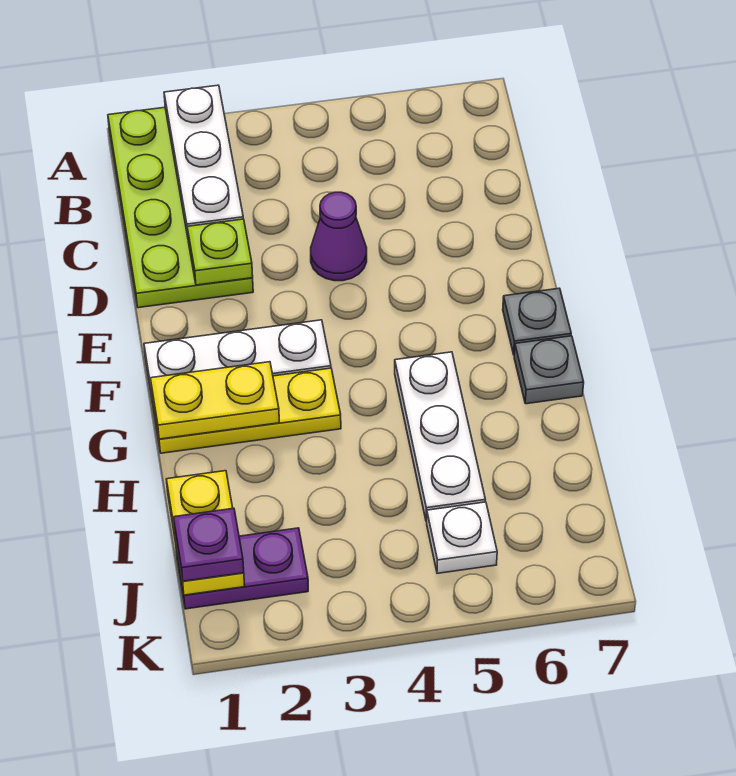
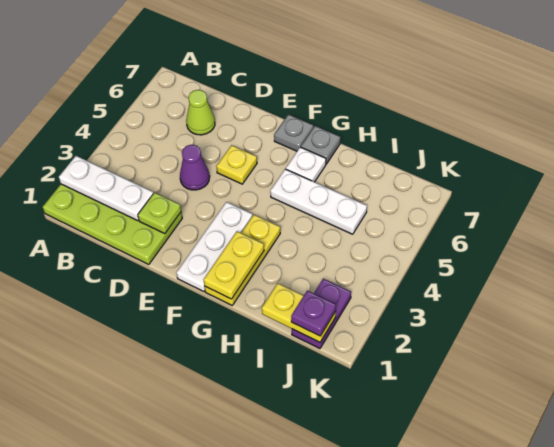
none -> lime cone C6 level 1
none -> yellow plate E5 level 1
white plate J5 level 1 -> white plate G6 level 1

